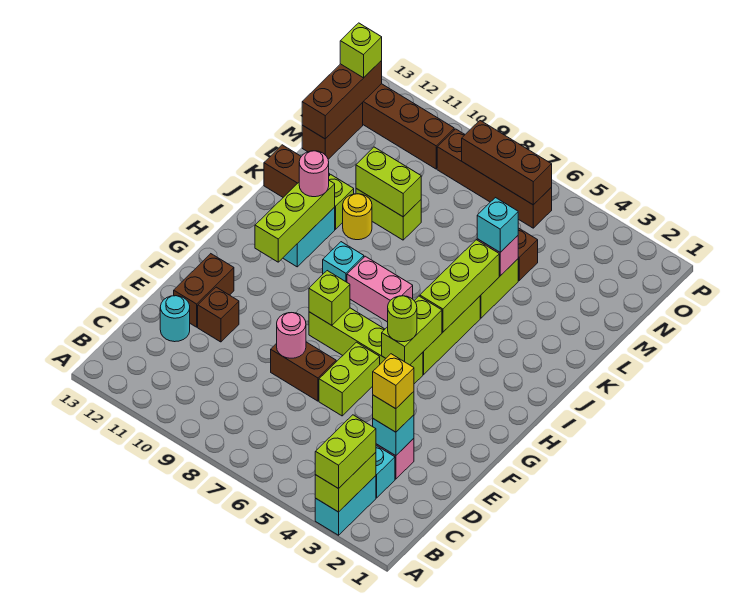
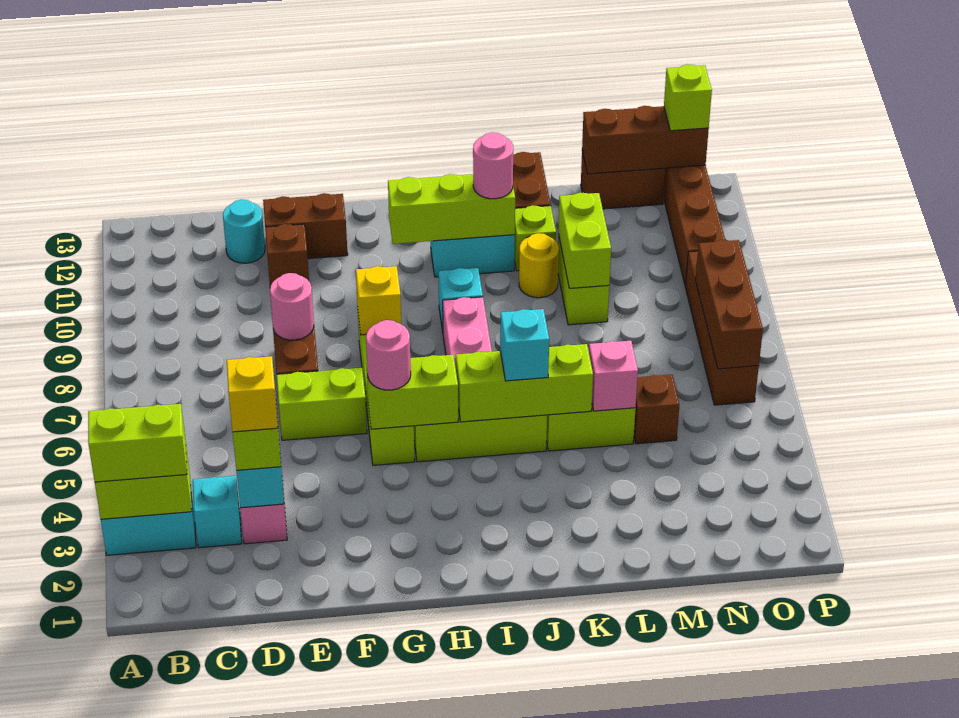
lime round brick G5 level 3 -> pink round brick G5 level 3
lime brick G8 level 2 -> yellow brick G8 level 2
cyan brick L5 level 3 -> cyan brick J5 level 3

